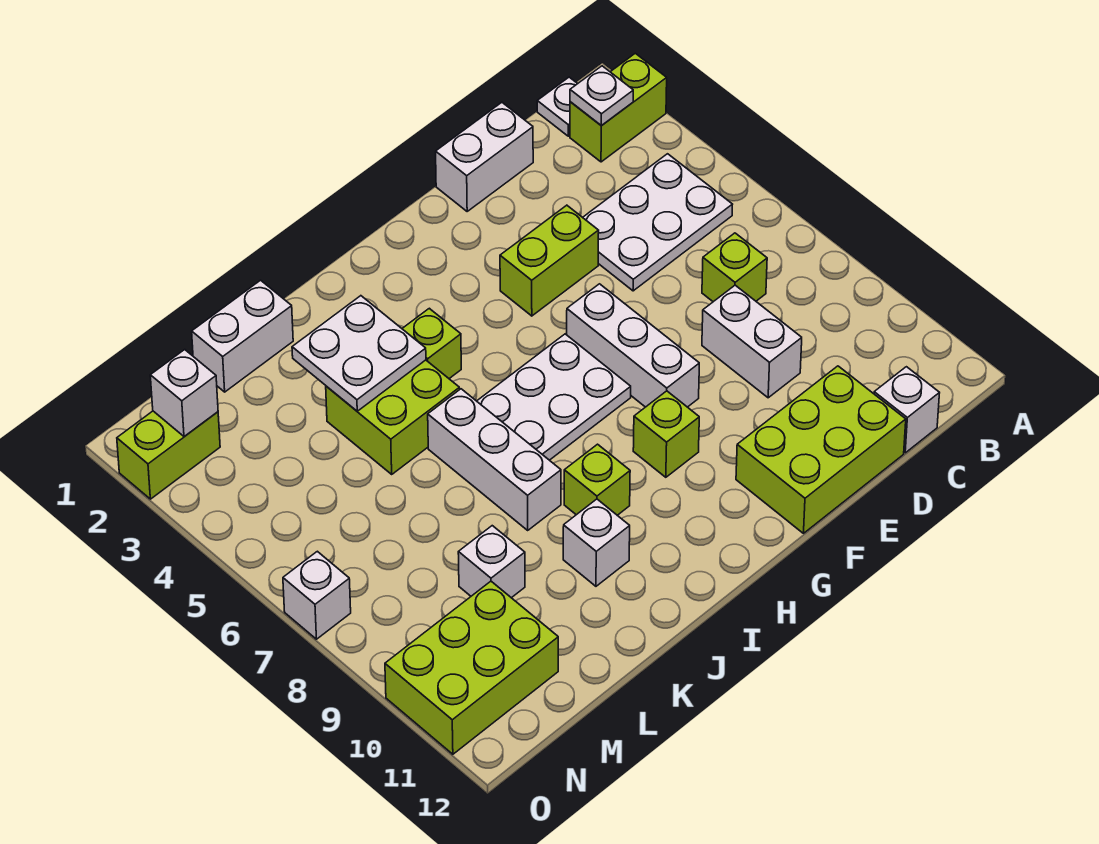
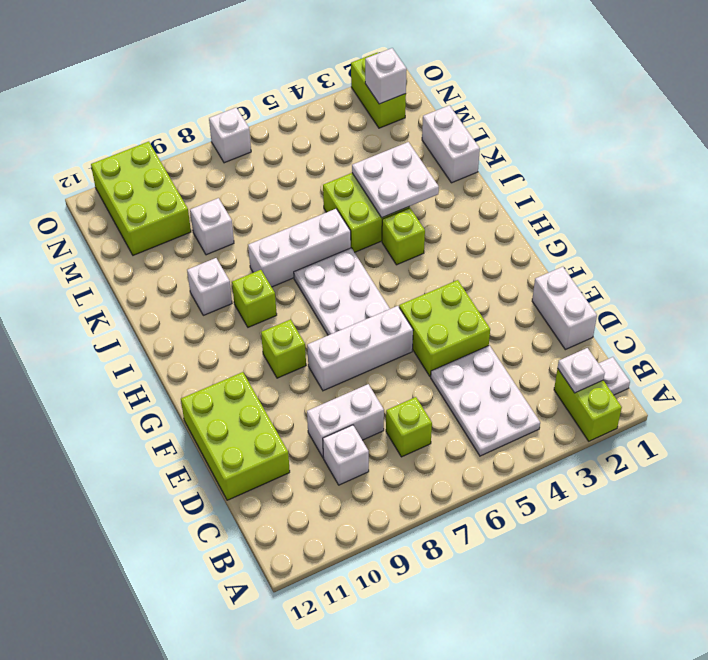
white brick C12 level 1 -> white brick C9 level 1
lime brick E4:F4 level 1 -> lime brick E4:F5 level 1

